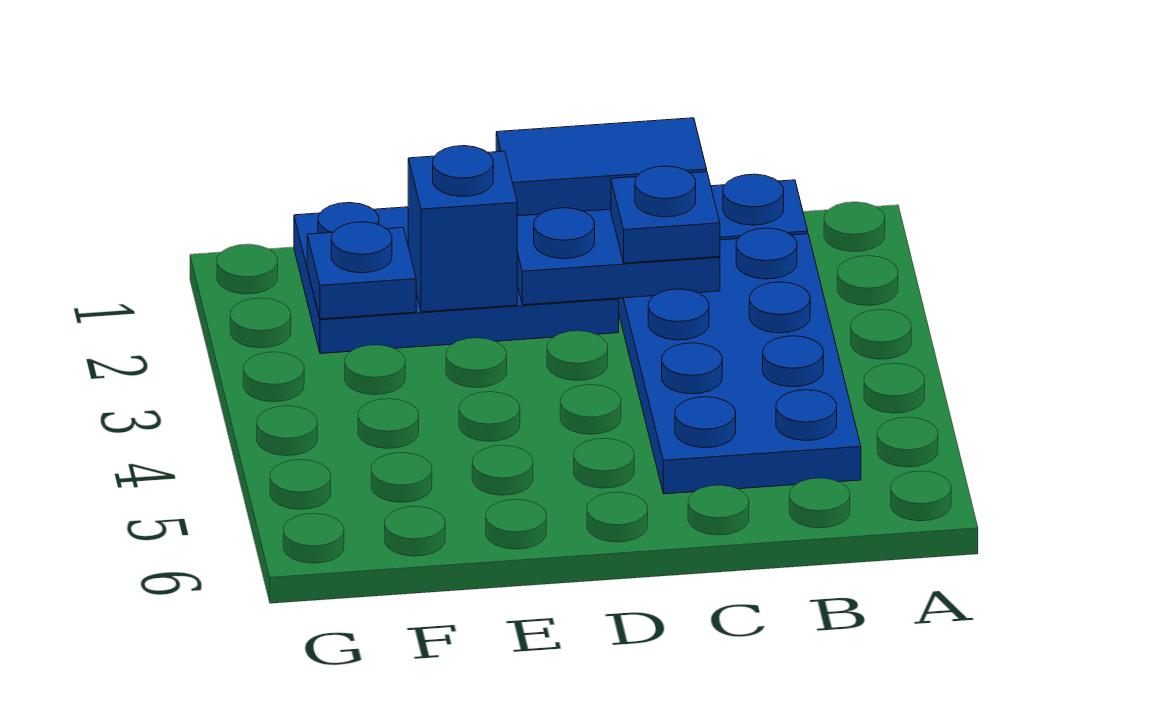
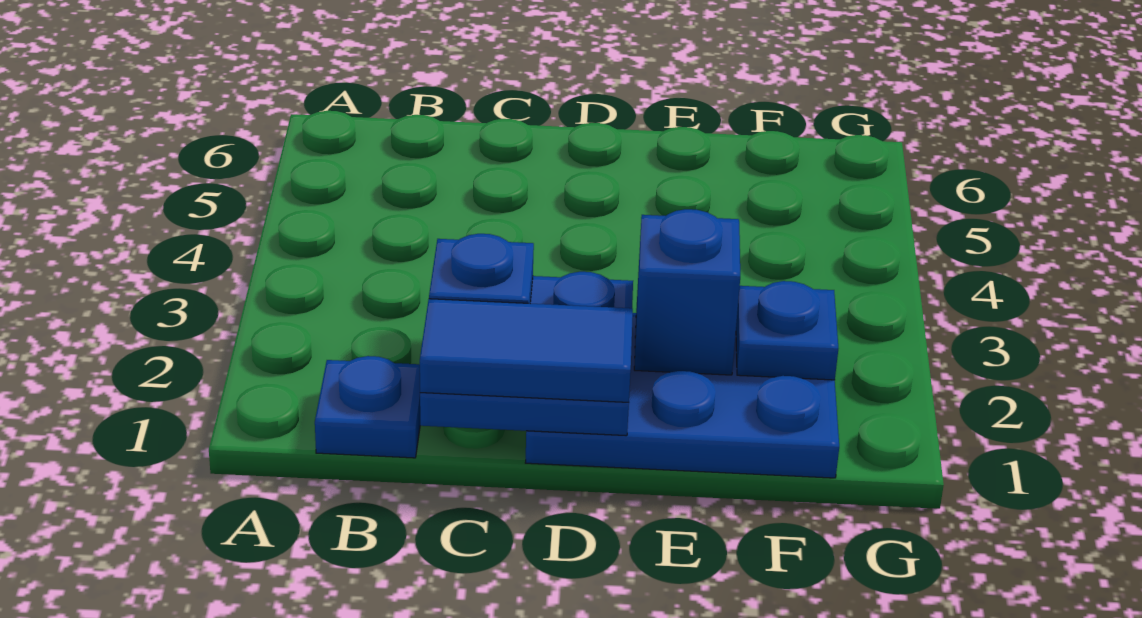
blue plate B2:C5 level 1 -> none

